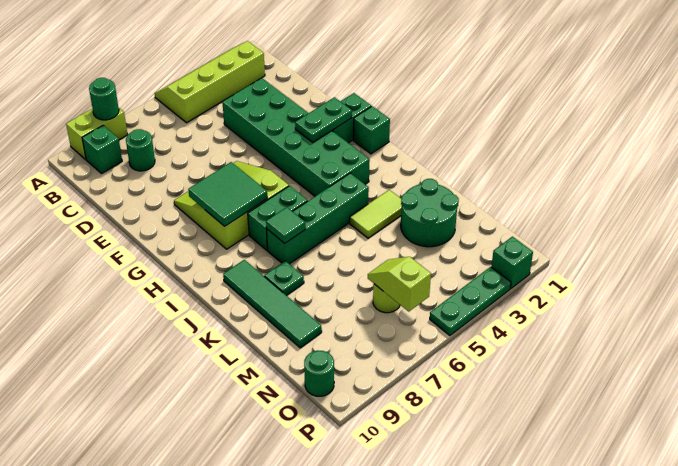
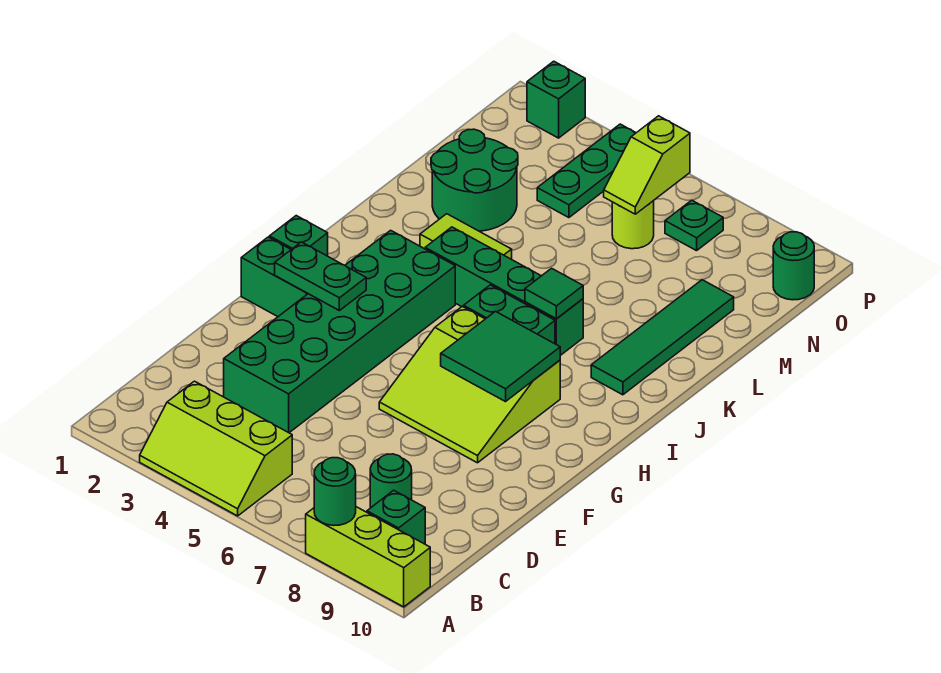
lime slope A2:B5 level 1 top B -> lime slope A3:B5 level 1 top B
lime brick A8:A9 level 1 -> lime brick A8:A10 level 1
green plate K8 level 1 -> green plate O7 level 1
green plate P3:P5 level 1 -> green plate N4:P4 level 1

